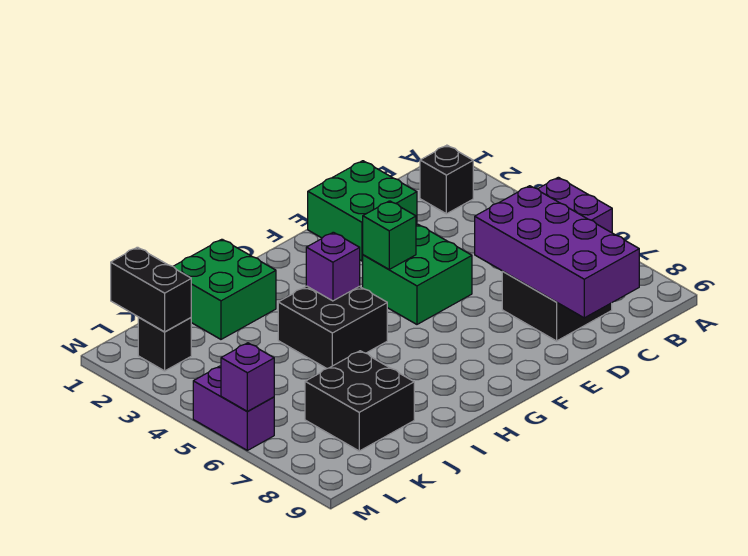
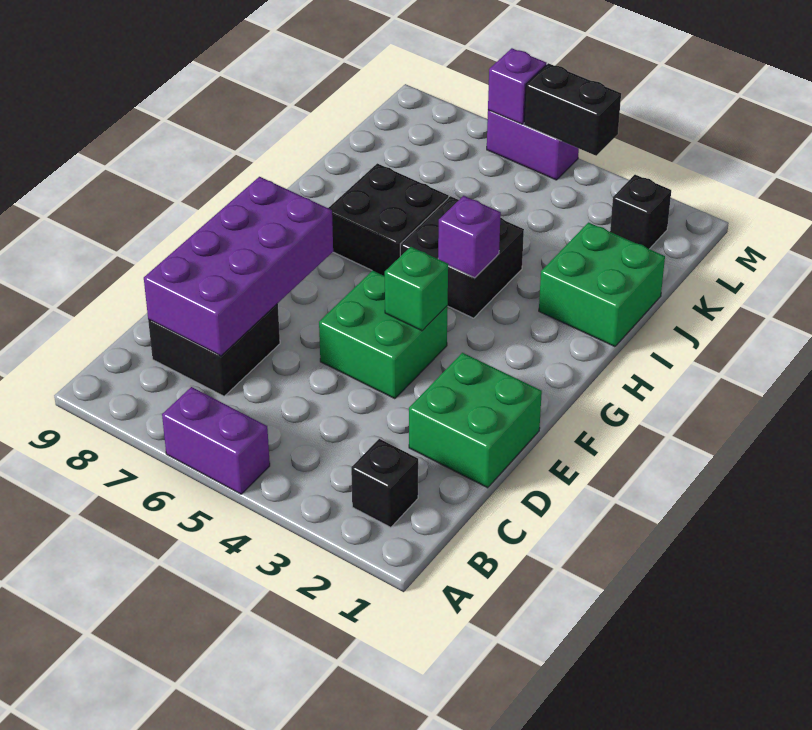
purple brick C6:D9 level 2 -> purple brick C7:F8 level 2
black brick J7:K8 level 1 -> black brick H6:I7 level 1
black brick L1:L2 level 2 -> black brick M4:M5 level 2

